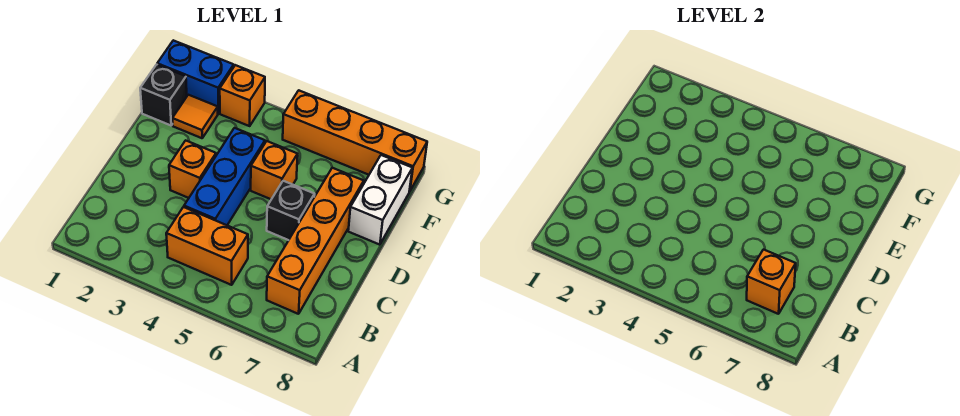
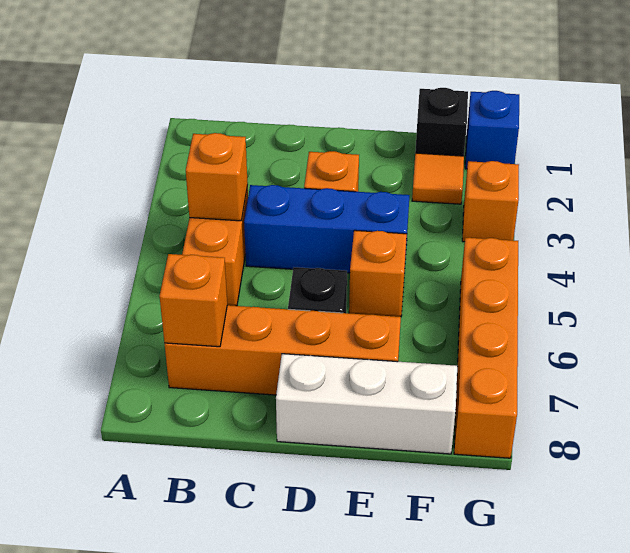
none -> orange brick B4 level 2
white brick E8:F8 level 1 -> white brick D8:F8 level 1
blue brick G1:G2 level 1 -> blue brick G1 level 1

